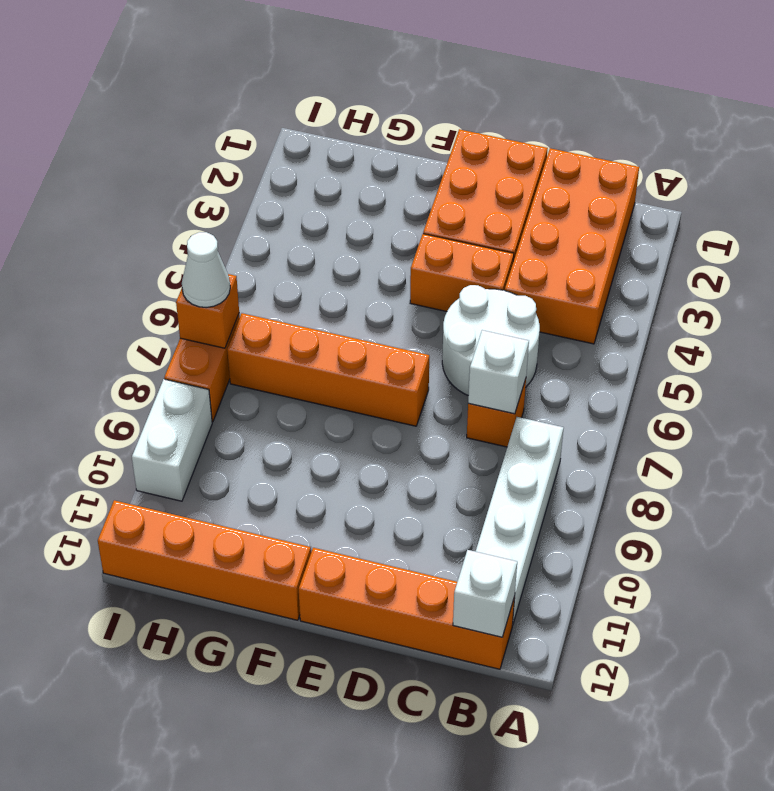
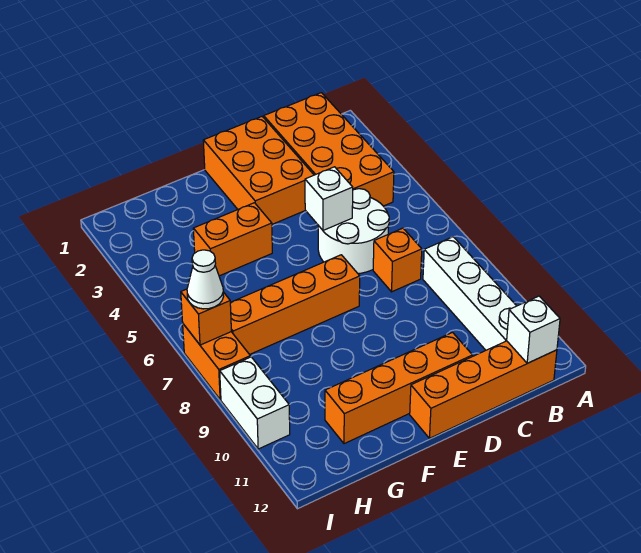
white brick C7 level 2 -> white brick D5 level 2
orange brick D4:E4 level 1 -> orange brick F4:G4 level 1
orange brick F12:I12 level 1 -> orange brick D11:G11 level 1

